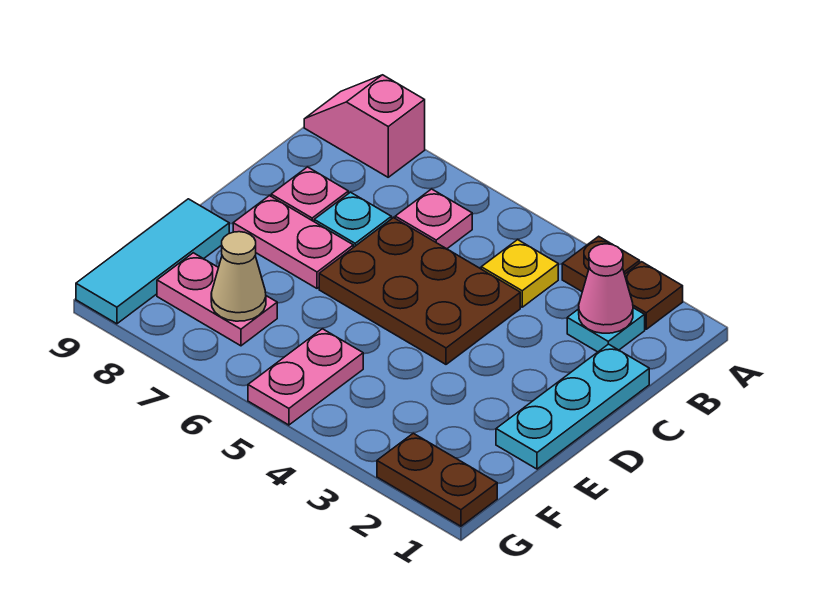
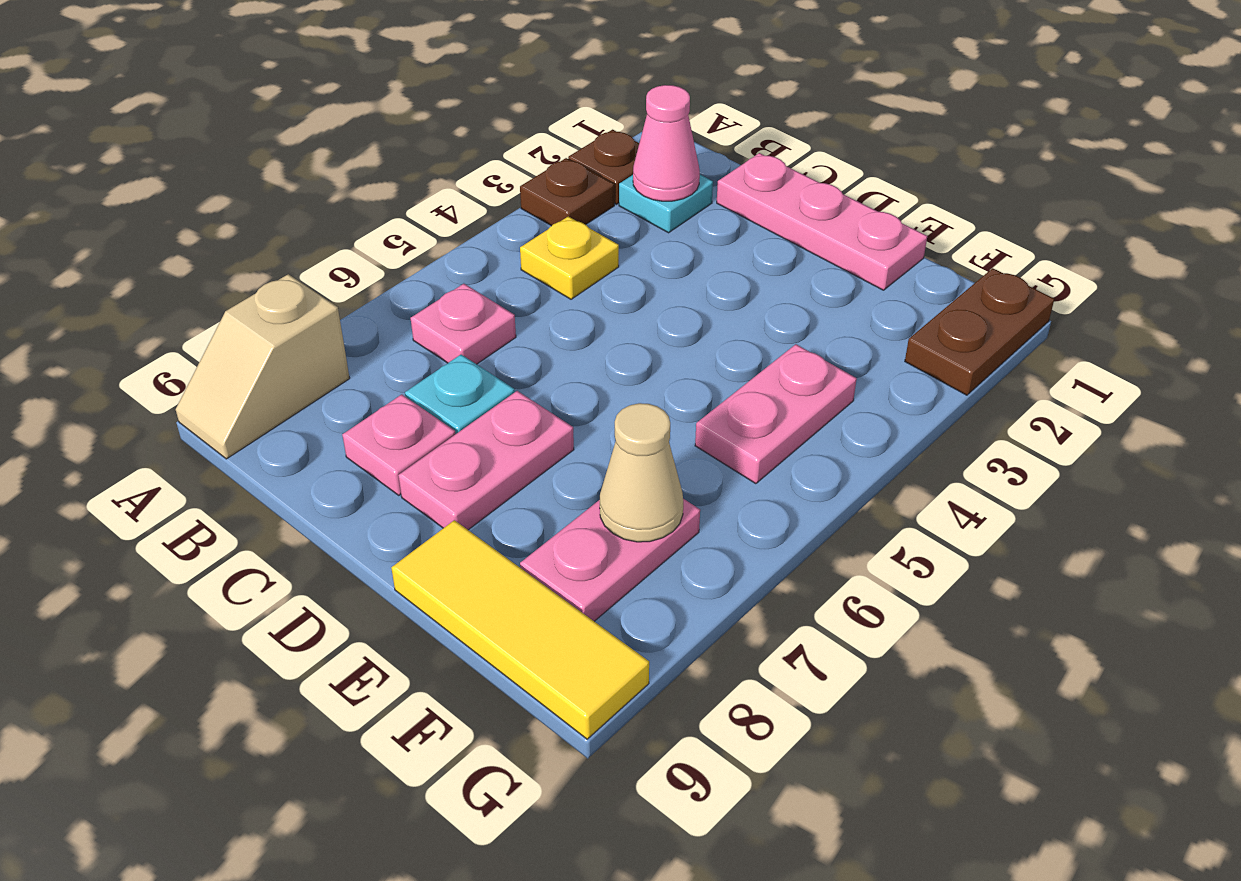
pink slope A8:A9 level 1 top 8 -> tan slope A8:A9 level 1 top 8
cyan plate C1:E1 level 1 -> pink plate C1:E1 level 1
brown plate C4:D6 level 1 -> none
cyan tile E9:G9 level 1 -> yellow tile E9:G9 level 1
pink plate F5:G5 level 1 -> pink plate F4:F5 level 1

